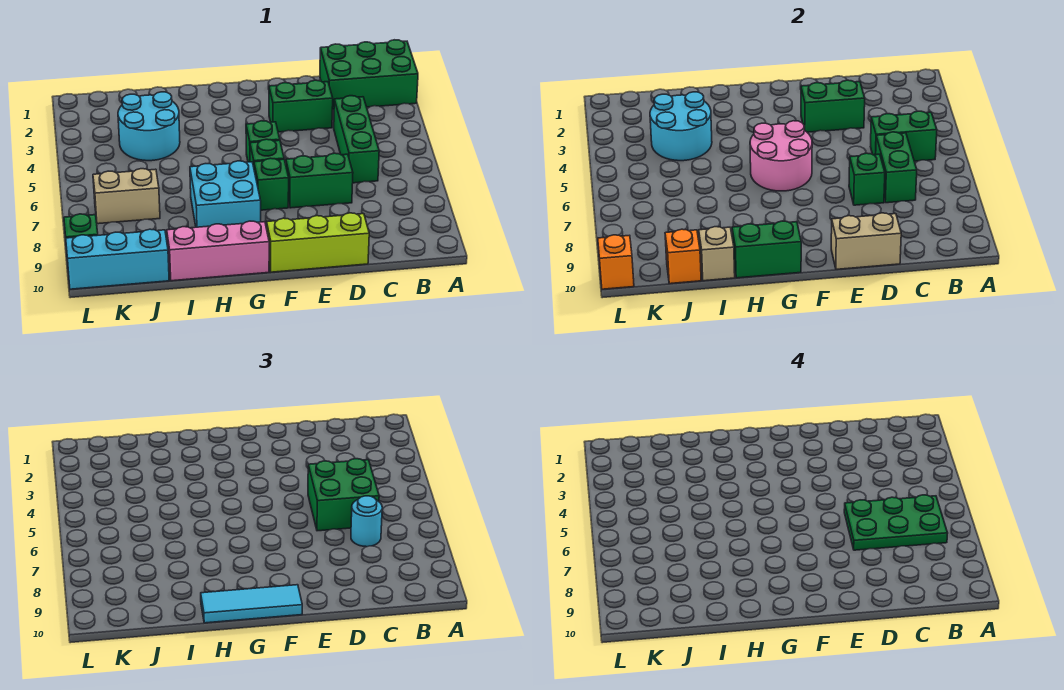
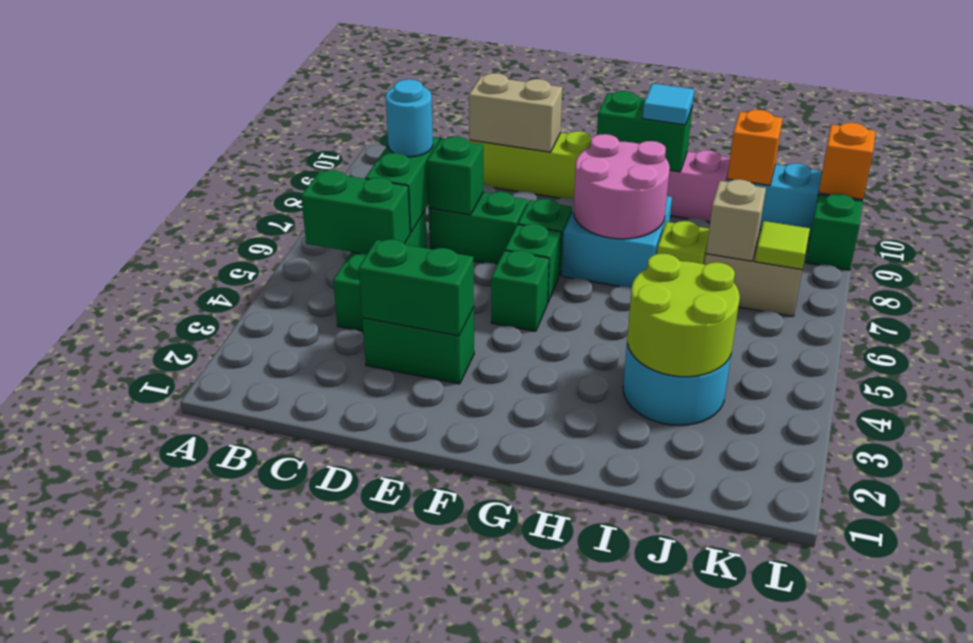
green brick A1:C2 level 1 -> none
green plate B6:D7 level 4 -> none
green brick C5:D6 level 3 -> none
pink round brick F5:G6 level 2 -> pink round brick G7:H8 level 2
cyan tile F10:H10 level 3 -> cyan tile H10 level 3
cyan round brick I3:J4 level 2 -> lime round brick I3:J4 level 2
none -> lime brick I7 level 1
tan brick I10 level 2 -> tan brick J7 level 2
none -> lime tile K7 level 2

